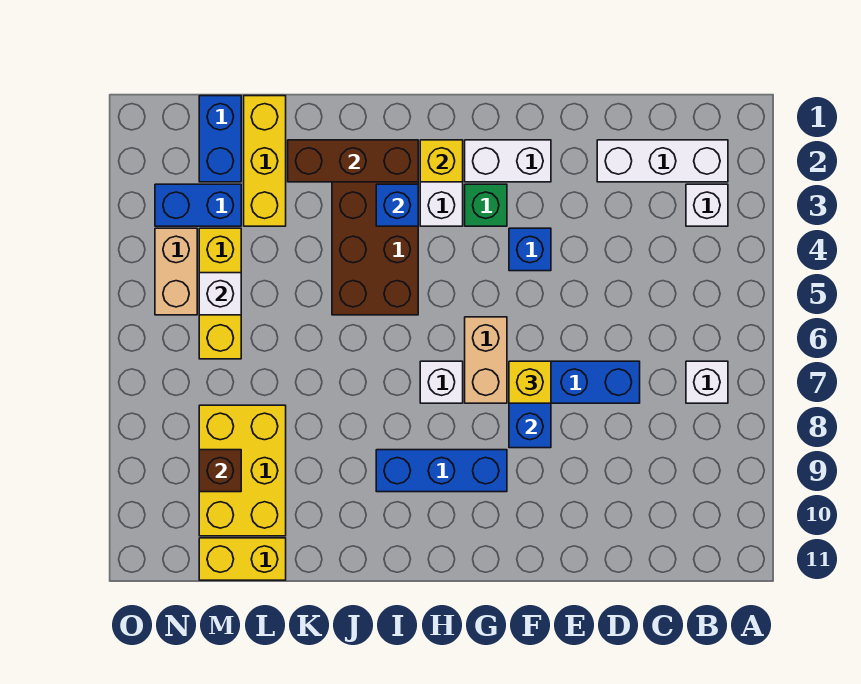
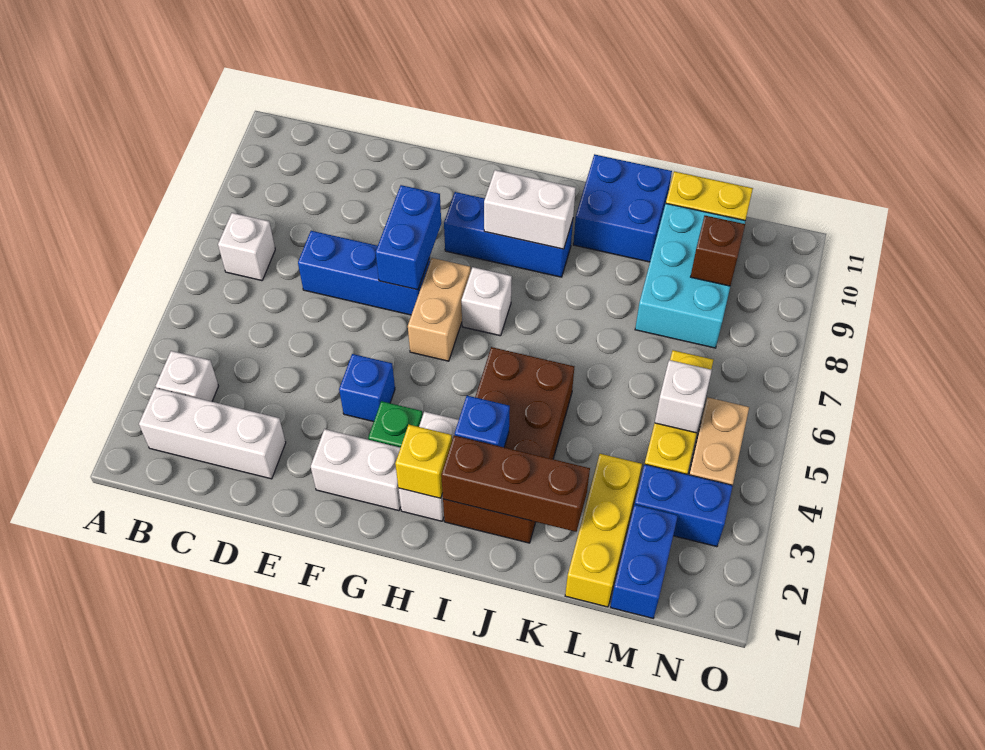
yellow brick F7 level 3 -> none
none -> white brick H9:I9 level 2
none -> blue brick J10:K11 level 1
yellow brick L8:M10 level 1 -> cyan brick L8:M10 level 1

